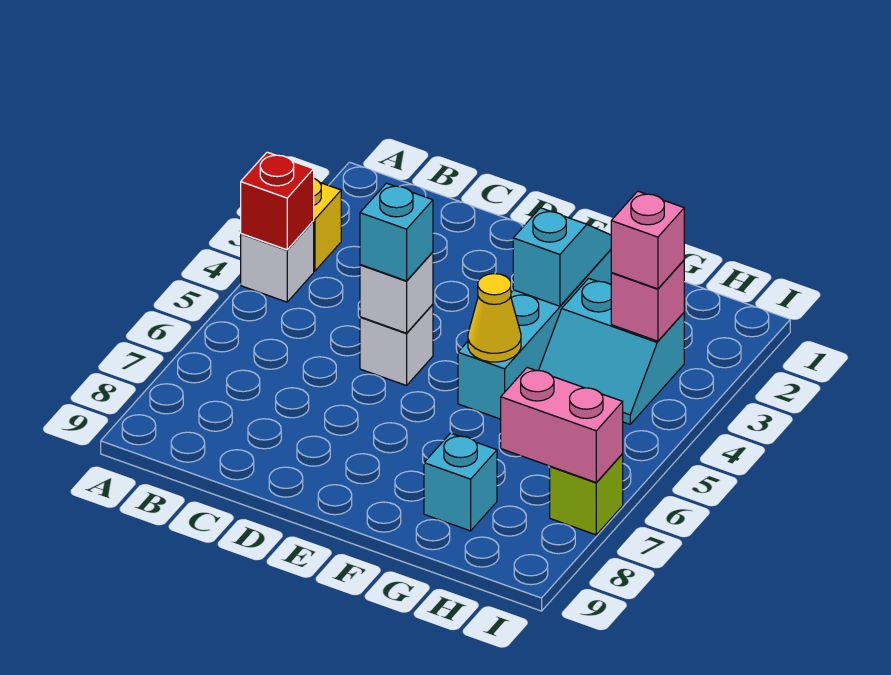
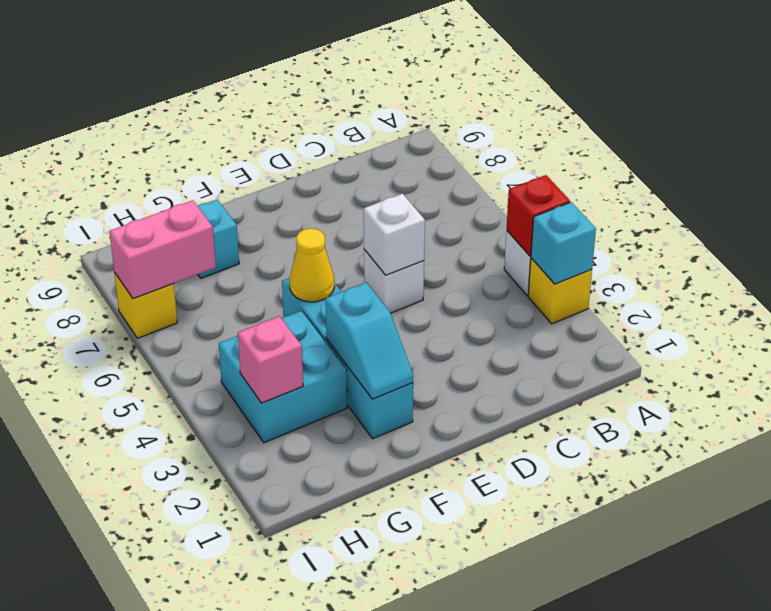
cyan brick D5 level 3 -> cyan brick A3 level 2
cyan slope G3:H4 level 1 top 3 -> cyan brick G3:H4 level 1
pink brick H3 level 3 -> none
lime brick I7 level 1 -> yellow brick I7 level 1

